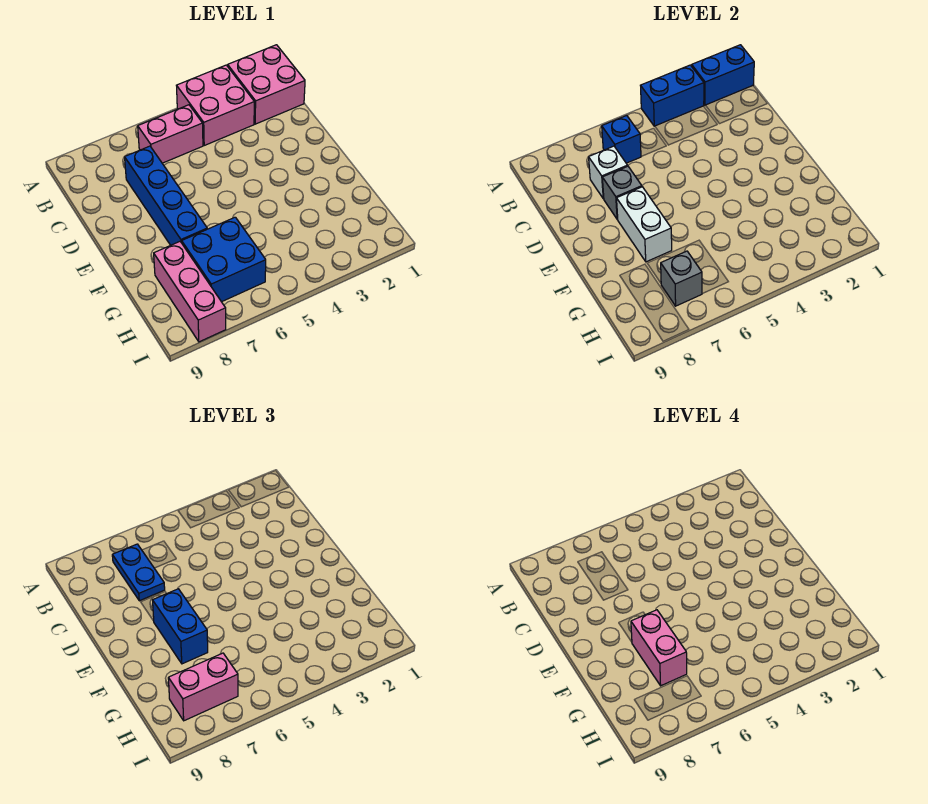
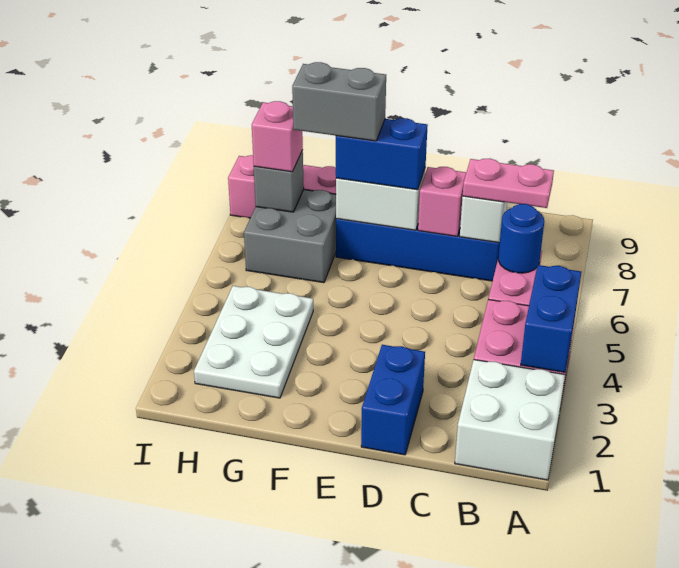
pink brick A1:B2 level 1 -> white brick A1:B2 level 1
blue brick A1:A2 level 2 -> blue brick D1:D2 level 1
blue brick B6 level 2 -> blue round brick B6 level 2
blue plate B7:C7 level 3 -> pink plate B7:C7 level 3
grey brick D7 level 2 -> pink brick D7 level 2
pink brick F7:G7 level 4 -> grey brick F7:G7 level 4
none -> white plate G2:H4 level 1
blue brick G6:H7 level 1 -> grey brick G6:H7 level 1
pink brick H7:H8 level 3 -> pink brick H7 level 3

